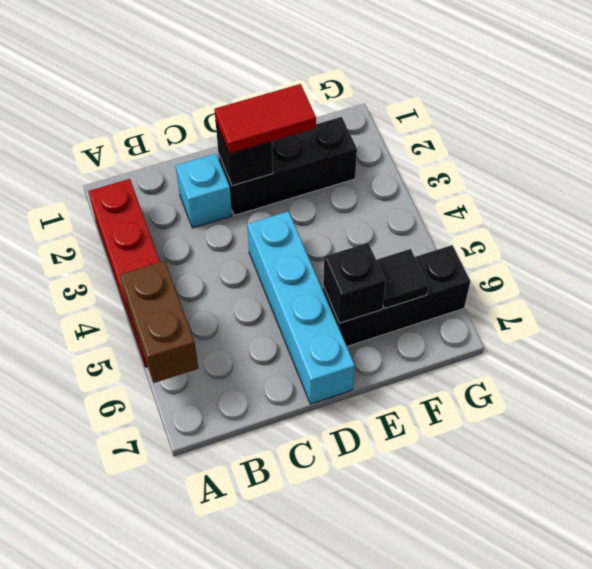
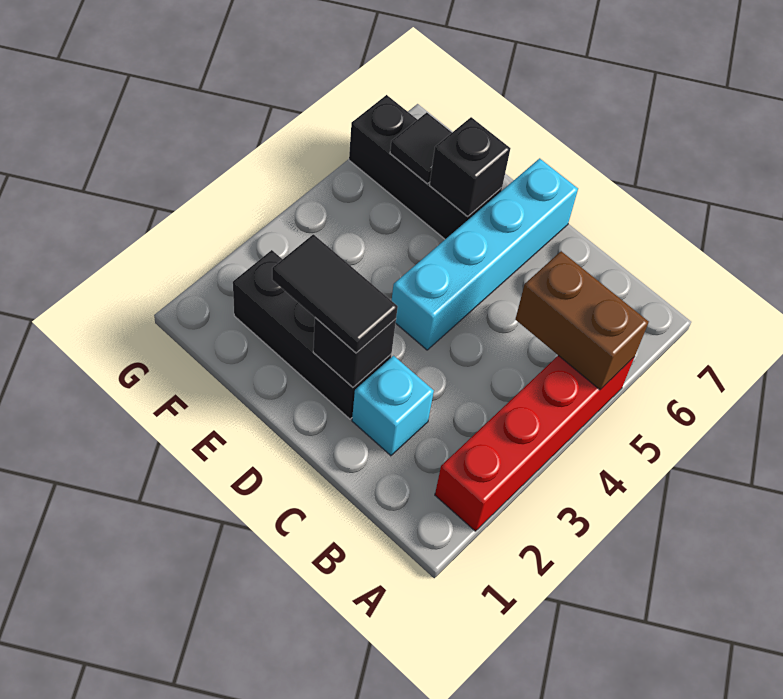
brown brick A5:A6 level 2 -> brown brick A5:B5 level 2
red tile D2:E2 level 3 -> black tile D2:E2 level 3

